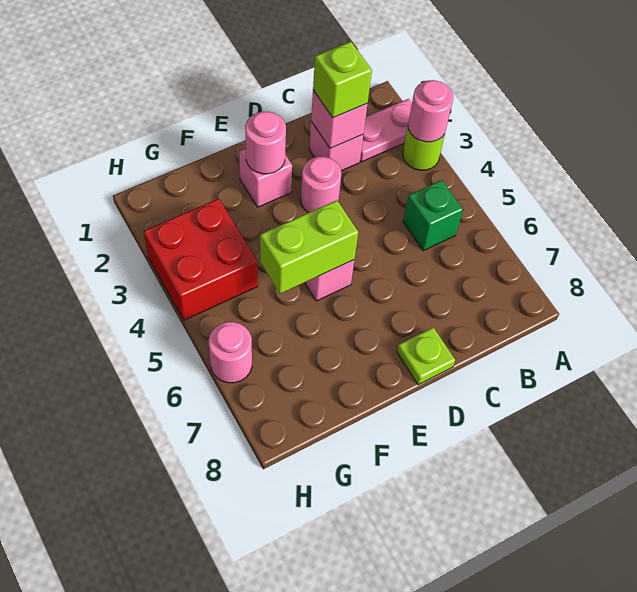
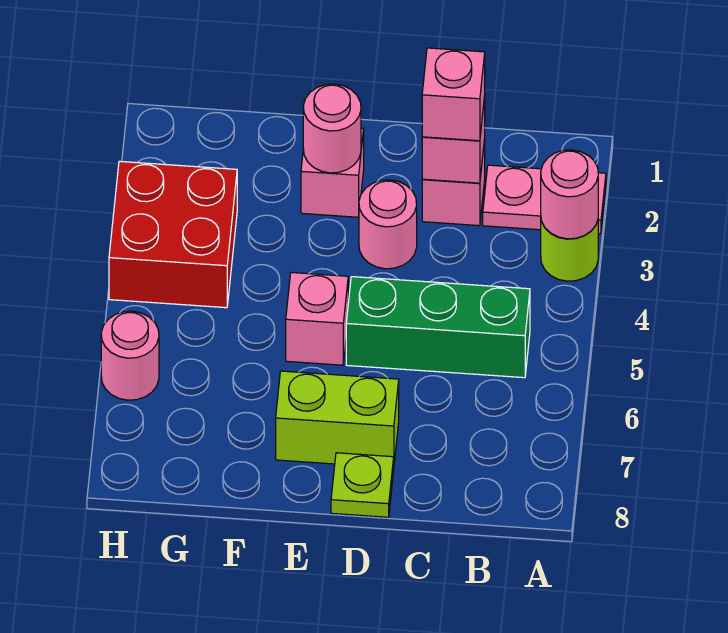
green brick B5 level 1 -> green brick B5:D5 level 1
lime brick C2 level 3 -> pink brick C2 level 3
lime brick E5:F5 level 2 -> lime brick D7:E7 level 1

